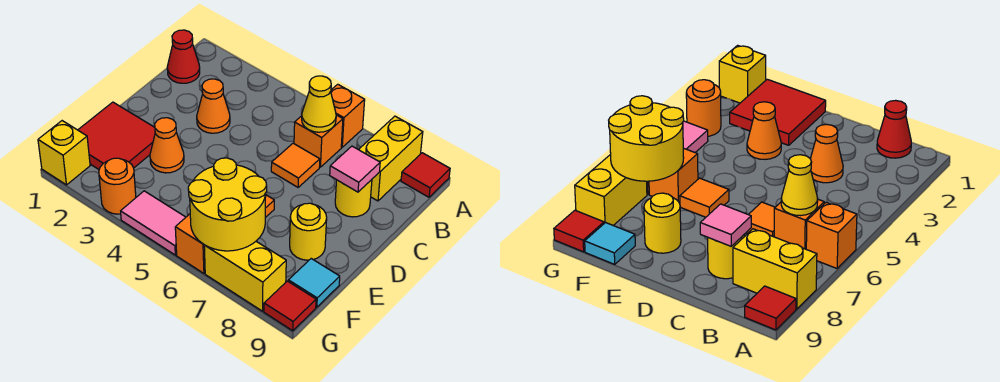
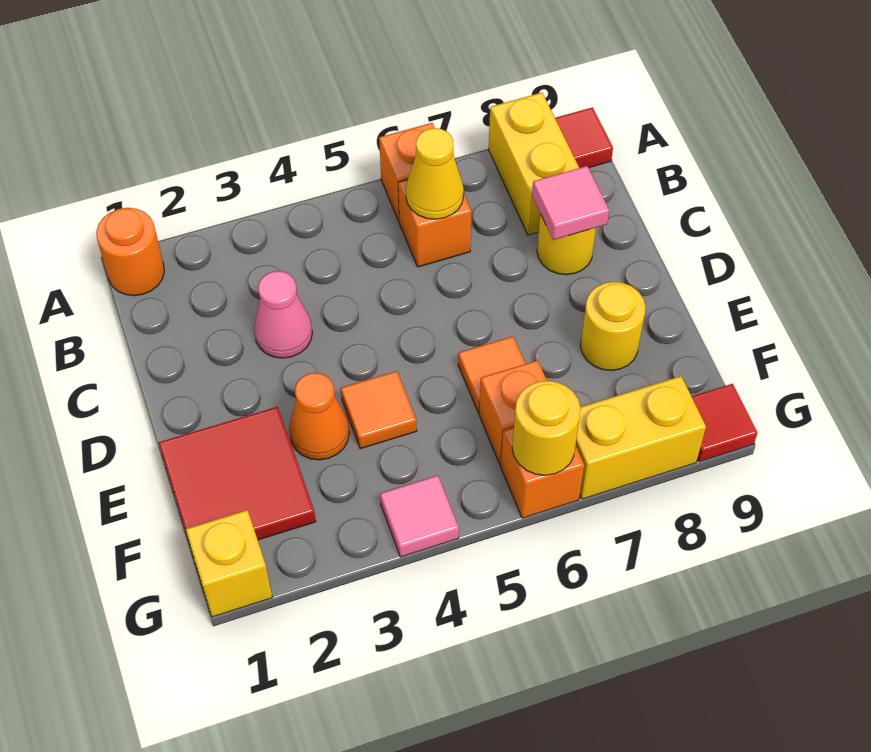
red cone B1 level 1 -> none
orange cone C3 level 1 -> pink cone C3 level 1
orange tile C6 level 1 -> orange tile E4 level 1
yellow round brick F6:G7 level 2 -> yellow round brick G6 level 2
cyan tile F9 level 1 -> none
orange round brick G3 level 1 -> orange round brick A1 level 1
pink tile G4:G5 level 1 -> pink tile G4 level 1

